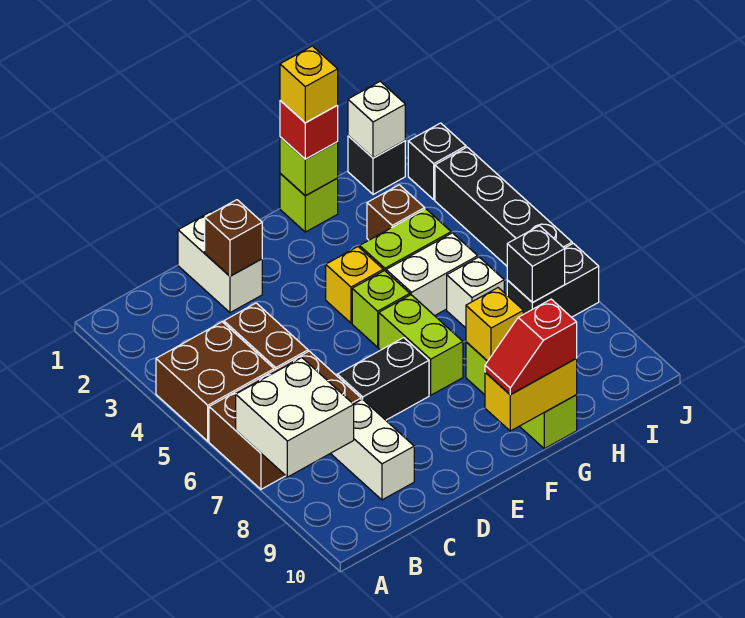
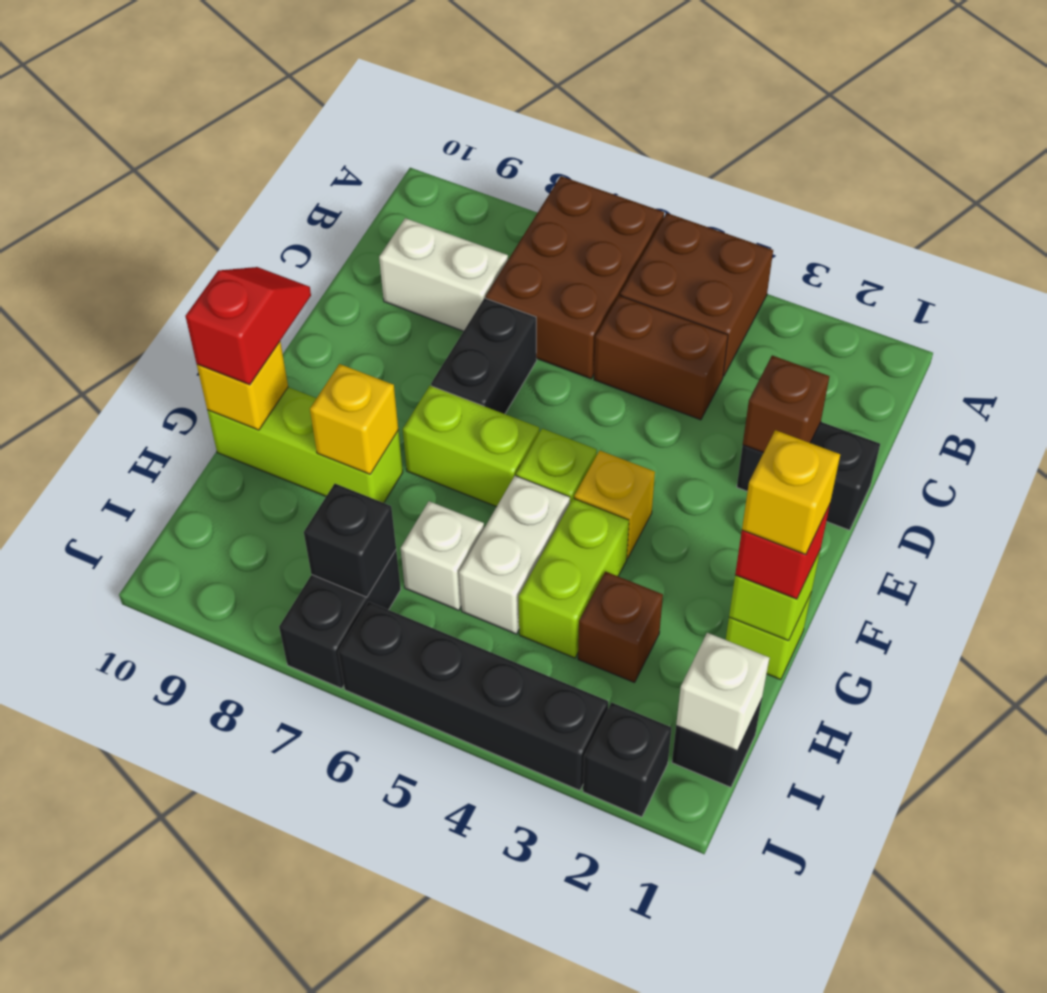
white brick A7:B8 level 2 -> none
white brick D1:D2 level 1 -> black brick D1:D2 level 1
yellow brick F10:G10 level 2 -> yellow brick G10 level 2

